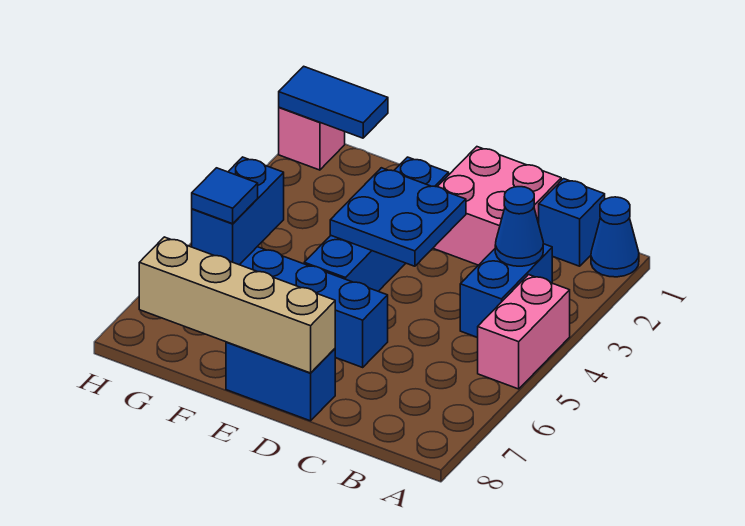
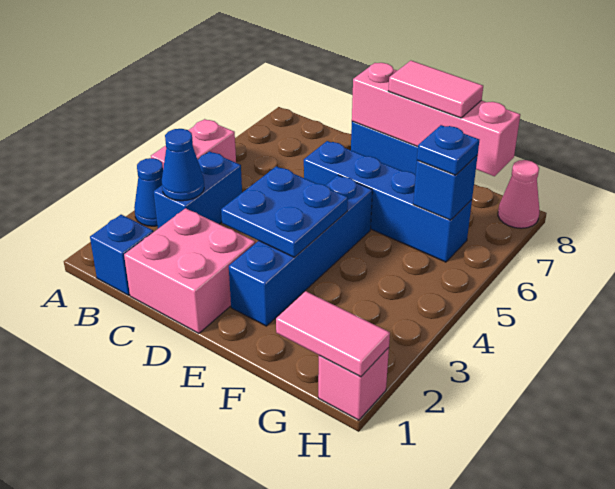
blue cone A1 level 1 -> blue cone A3 level 1
tan brick D8:G8 level 2 -> pink brick D8:G8 level 2
none -> pink tile E8:F8 level 3
blue tile G1:H1 level 2 -> pink tile G1:H1 level 2
blue brick G5:G6 level 2 -> blue brick G6 level 2
blue tile G6 level 3 -> blue plate G6 level 3
none -> pink cone H8 level 1

